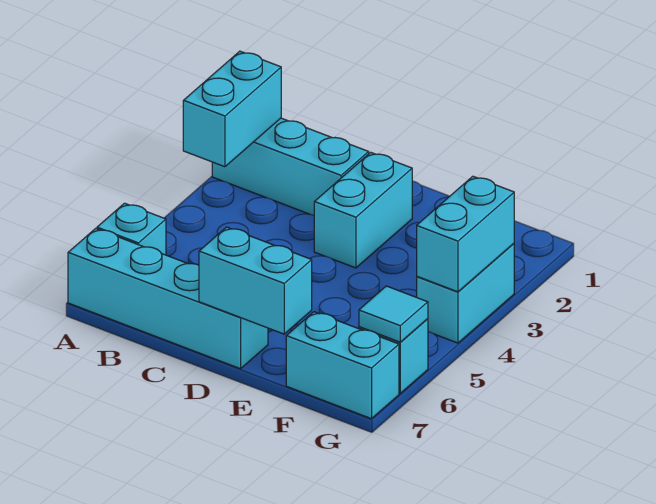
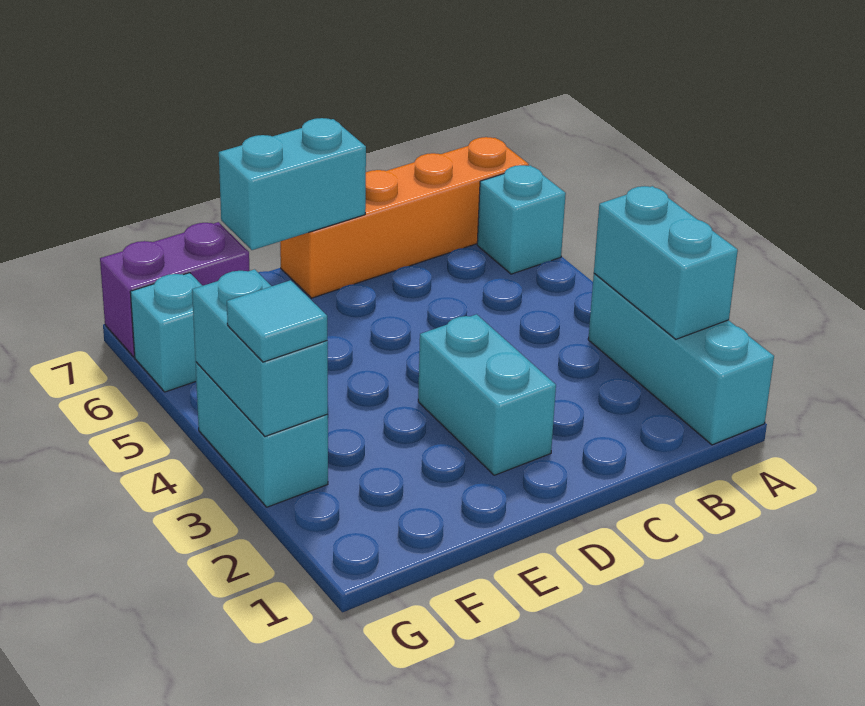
cyan brick A2:C2 level 1 -> cyan brick A1:A3 level 1
cyan brick A7:D7 level 1 -> orange brick A7:D7 level 1
cyan brick F7:G7 level 1 -> purple brick F7:G7 level 1
cyan tile G6 level 2 -> cyan tile G3 level 3

